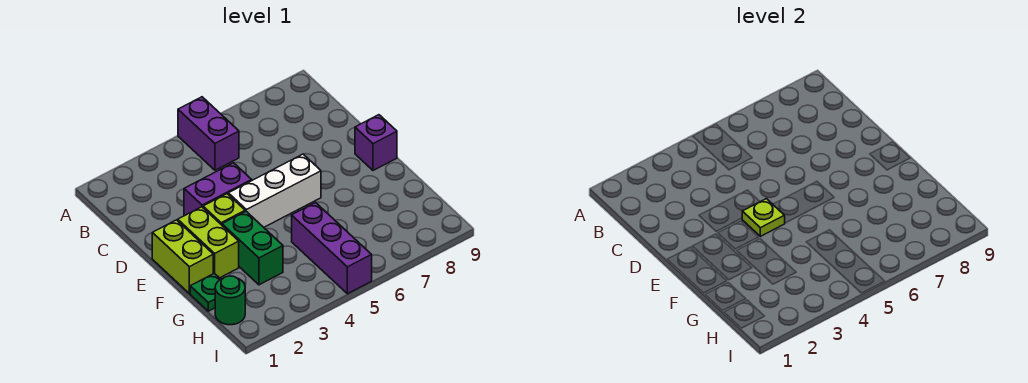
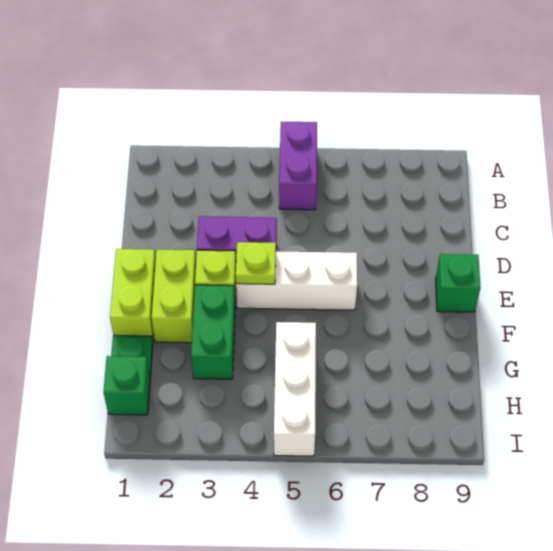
purple brick E9 level 1 -> green brick E9 level 1
purple brick G5:I5 level 1 -> white brick G5:I5 level 1
green round brick H1 level 1 -> green brick H1 level 1

